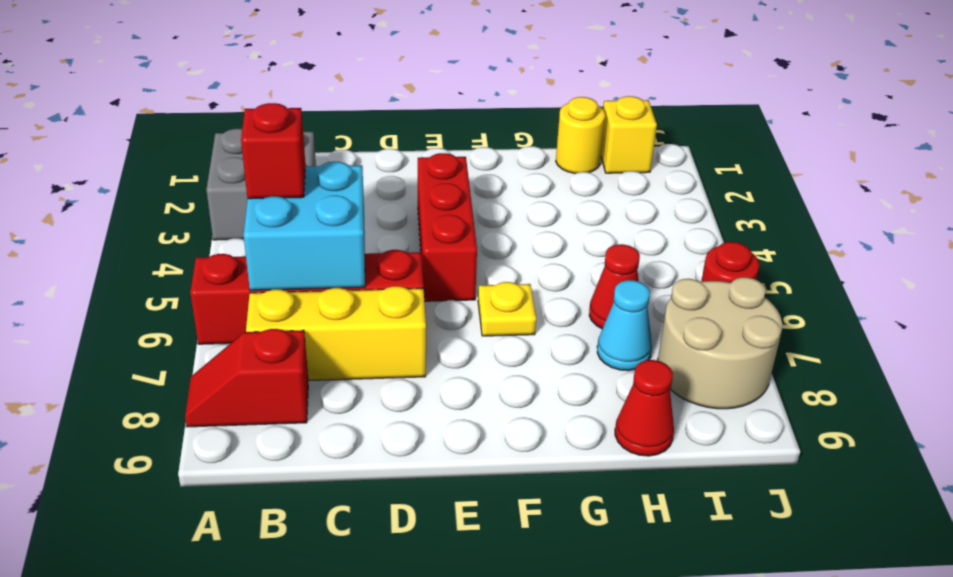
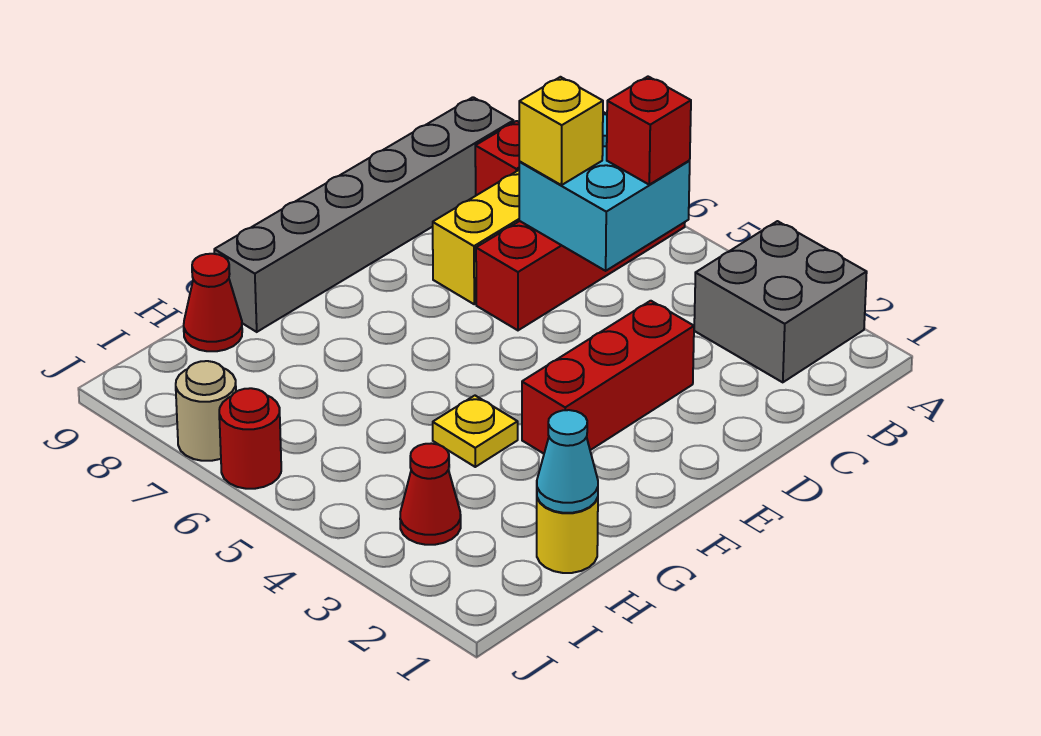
none -> grey brick B9:G9 level 1
red brick E3:E5 level 1 -> red brick D3:F3 level 1
yellow plate F6 level 1 -> yellow plate G4 level 1
red cone H6 level 1 -> red cone I3 level 1
cyan cone H7 level 1 -> cyan cone H1 level 2
yellow brick I1 level 1 -> yellow brick C6 level 3
tan round brick I7:J8 level 1 -> tan round brick J7 level 1

